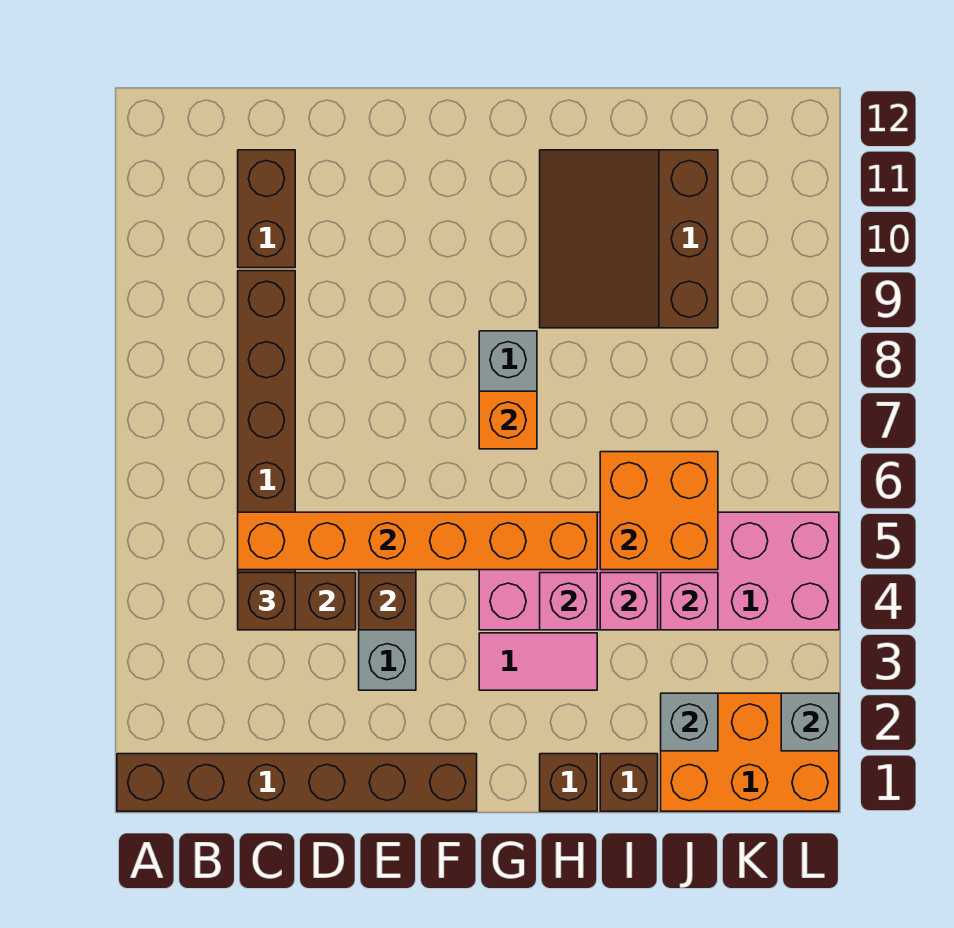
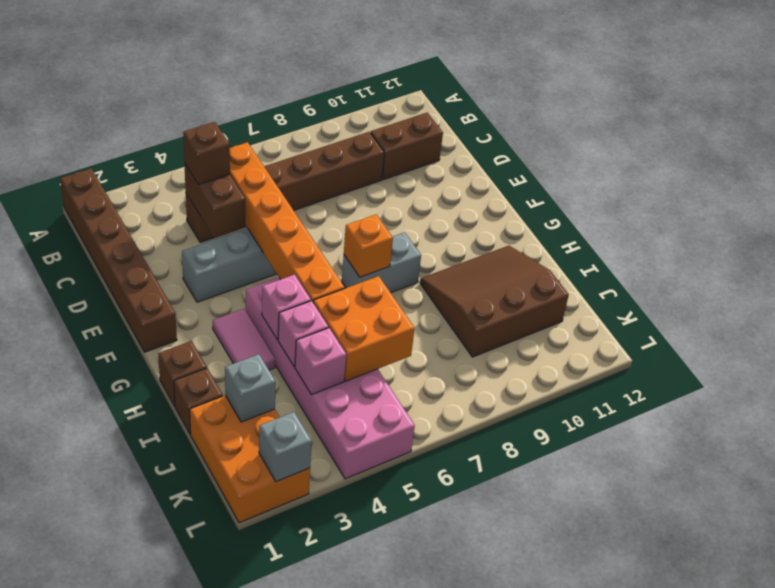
brown brick E4 level 2 -> none

